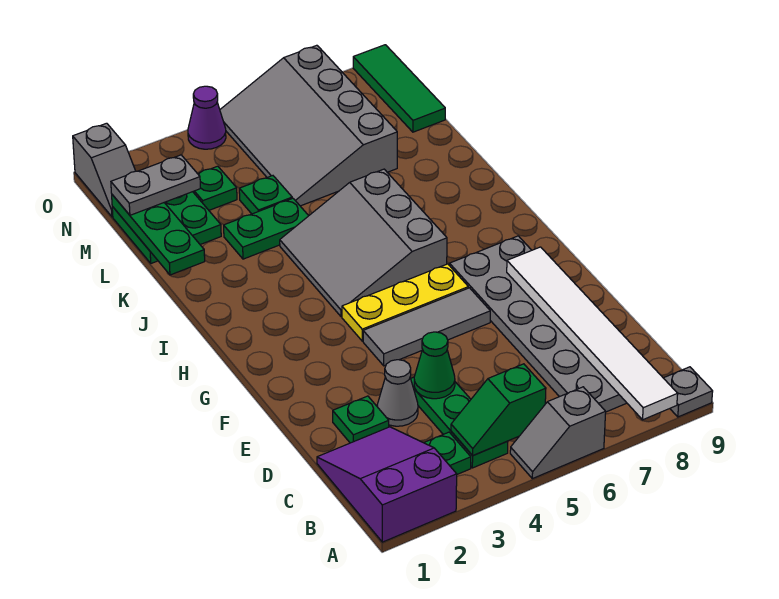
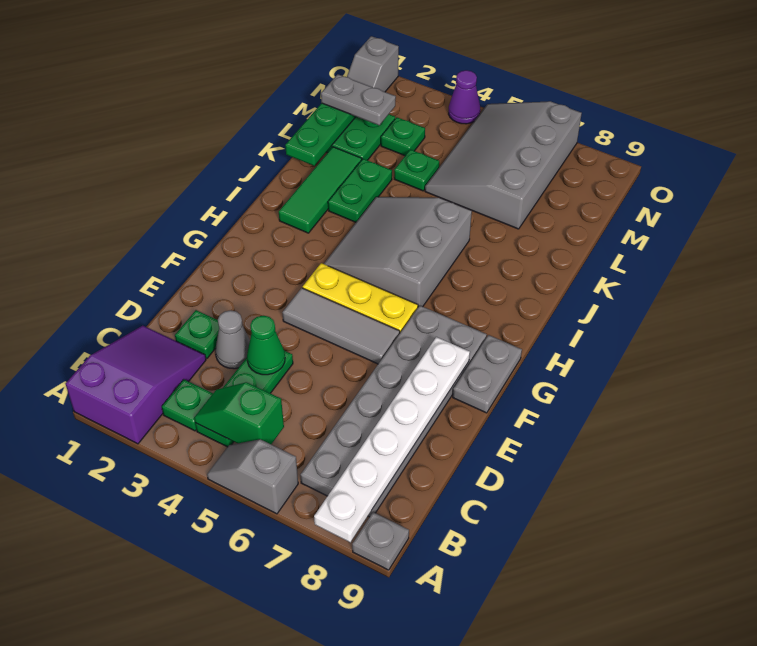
white tile A8:F8 level 2 -> white plate A8:F8 level 2
none -> grey plate F9:G9 level 1
green plate K3:K4 level 1 -> green plate J3:K3 level 1
green tile M9:O9 level 1 -> green tile I2:K2 level 1

